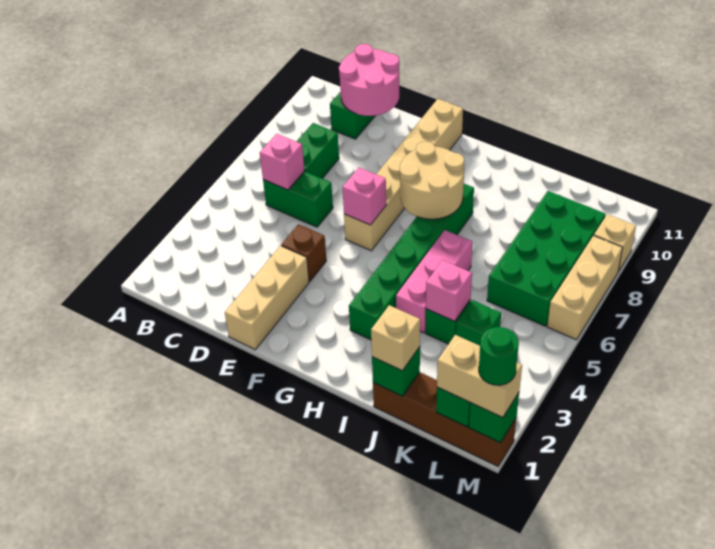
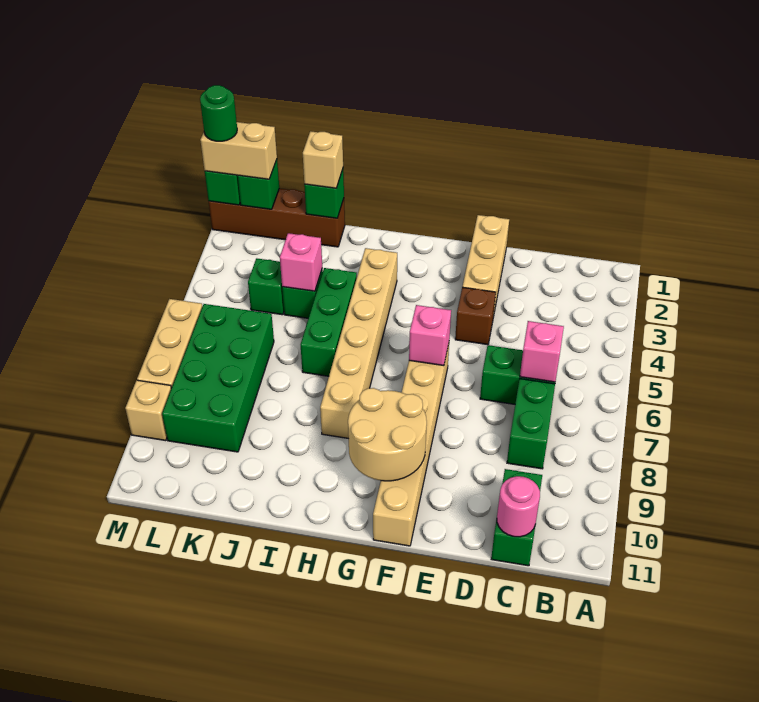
pink round brick C10:D11 level 2 -> pink round brick C11 level 2
tan round brick G7:H8 level 2 -> tan round brick F9:G10 level 2
green brick H3:H8 level 1 -> tan brick H3:H8 level 1
pink brick I4:I6 level 1 -> green brick I4:I6 level 1

